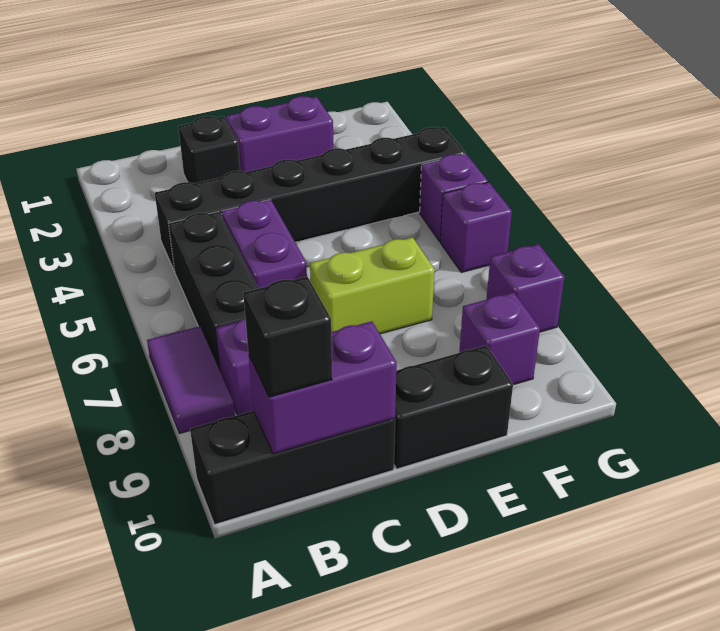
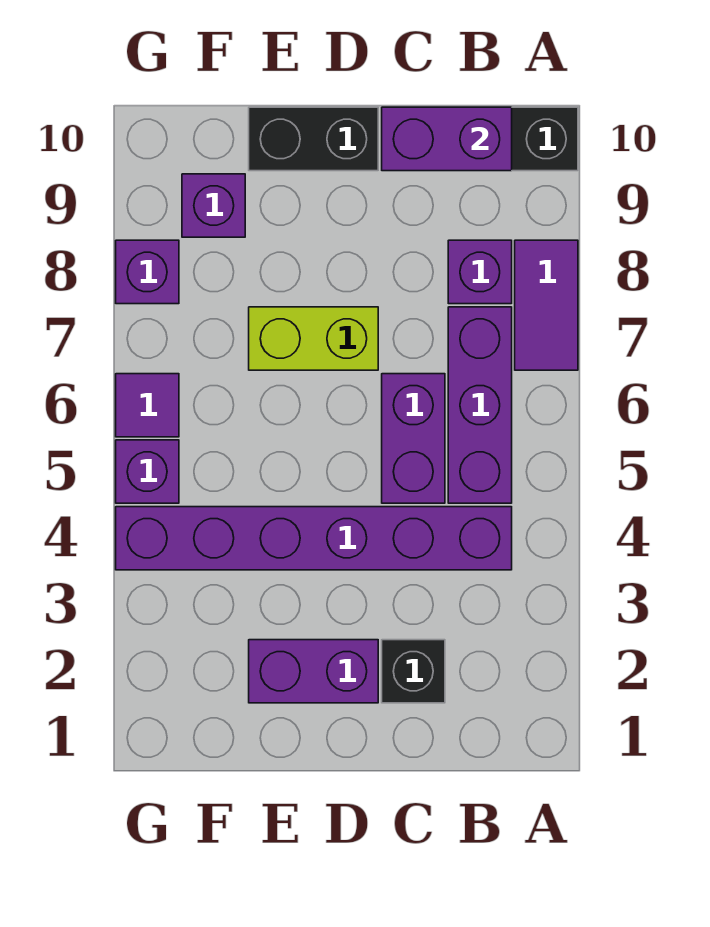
black brick B4:G4 level 1 -> purple brick B4:G4 level 1
black brick B5:B7 level 1 -> purple brick B5:B7 level 1
black brick B10 level 3 -> none
purple brick G6 level 1 -> purple tile G6 level 1

